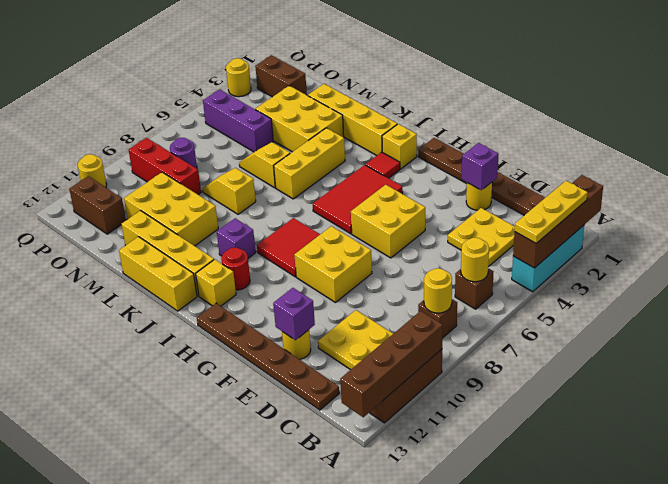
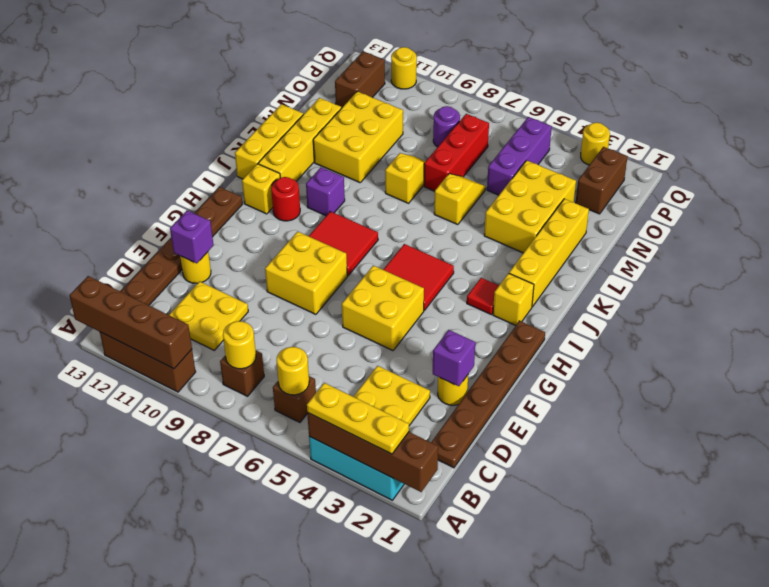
red tile H4:I6 level 1 -> red tile H5:I6 level 1
yellow brick K4:K6 level 1 -> none
red brick N9:P9 level 1 -> red brick M7:O7 level 1

